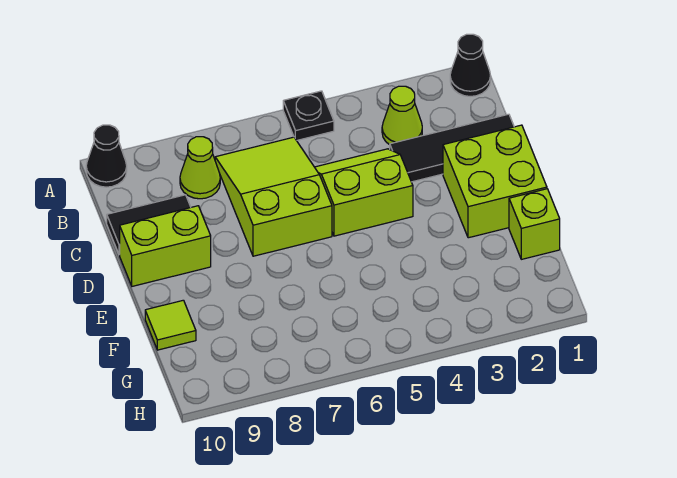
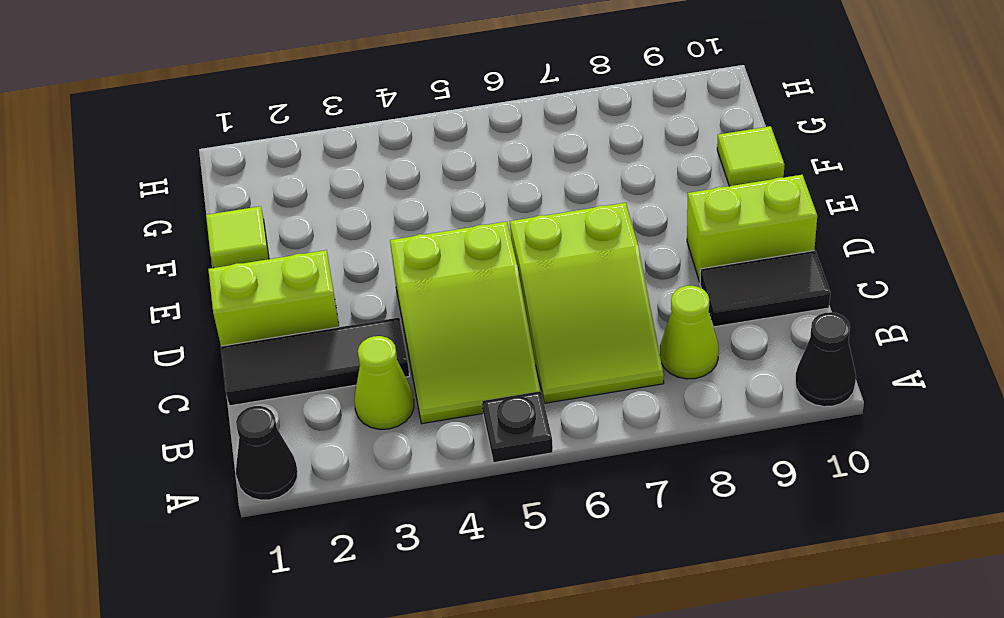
lime slope C4:D5 level 1 top D -> lime slope B4:D5 level 1 top D
lime brick D1:E2 level 1 -> lime brick D1:D2 level 1
lime brick F1 level 1 -> lime tile F1 level 1

